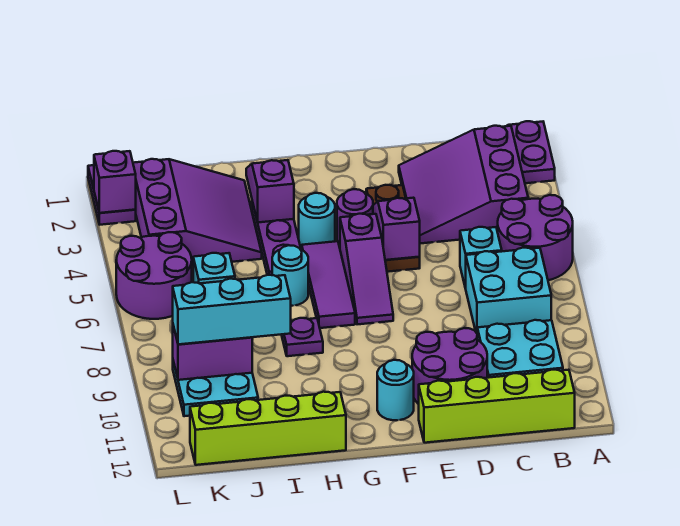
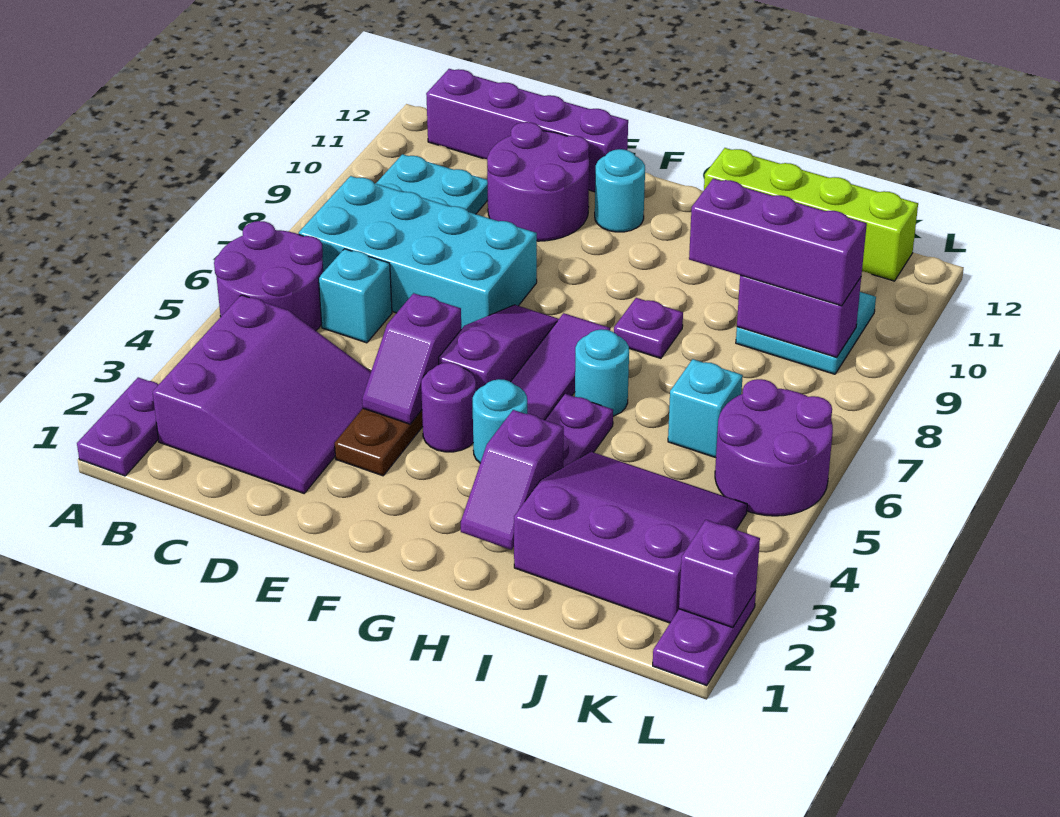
cyan brick B7:C8 level 1 -> cyan brick B7:E8 level 1
lime brick B12:E12 level 1 -> purple brick B12:E12 level 1
purple slope I2:K4 level 1 top K -> purple slope I2:K4 level 1 top 2
cyan brick I9:K9 level 3 -> purple brick I9:K9 level 3

